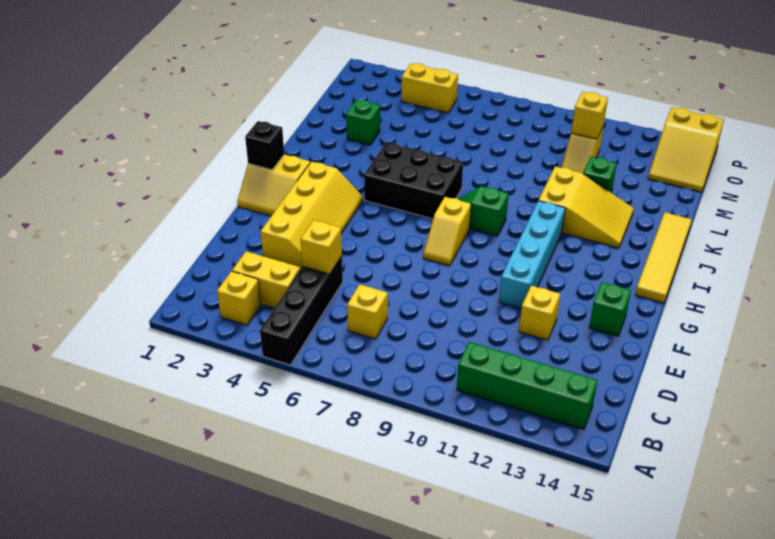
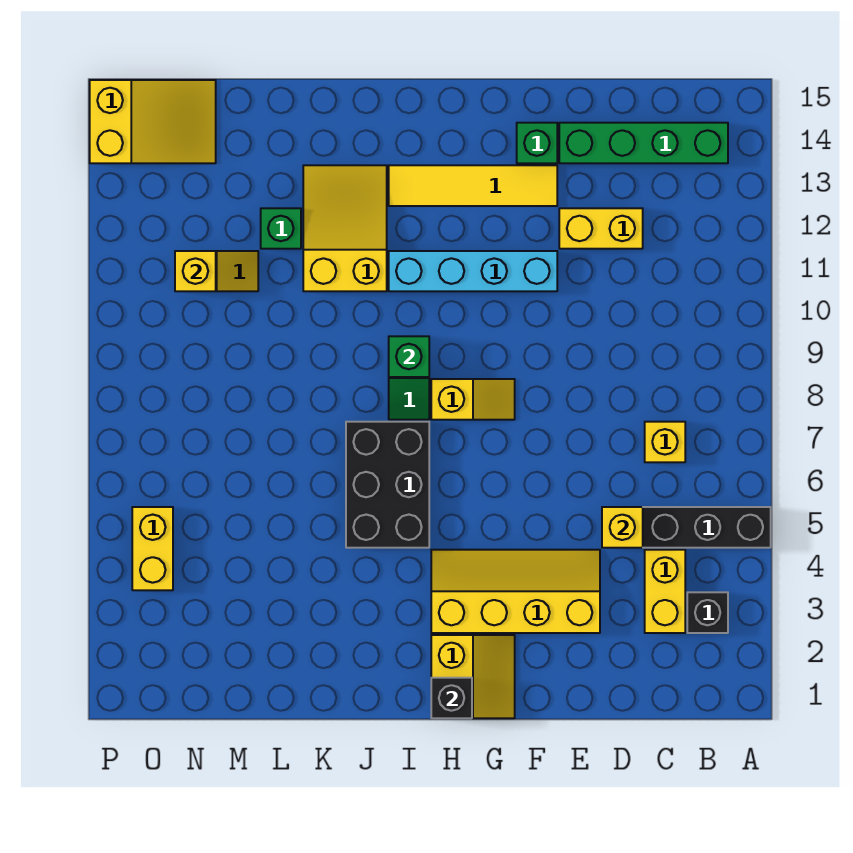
yellow brick B3 level 1 -> black brick B3 level 1
green brick B11:B14 level 1 -> green brick B14:E14 level 1
yellow brick E12 level 1 -> yellow brick D12:E12 level 1
yellow tile H15:K15 level 1 -> yellow tile F13:I13 level 1
green brick L3 level 1 -> green brick I9 level 2

